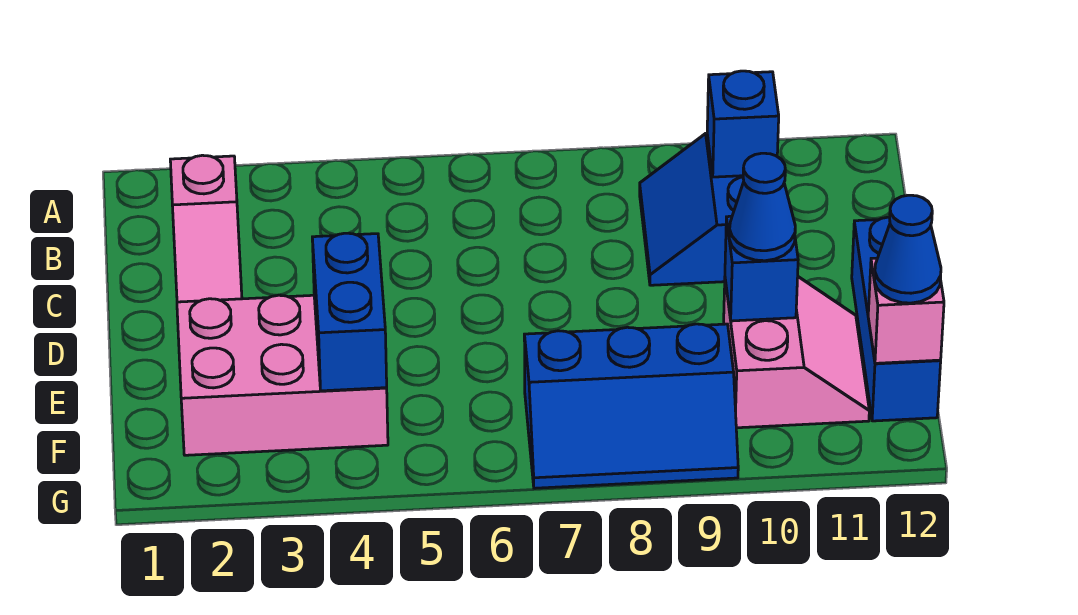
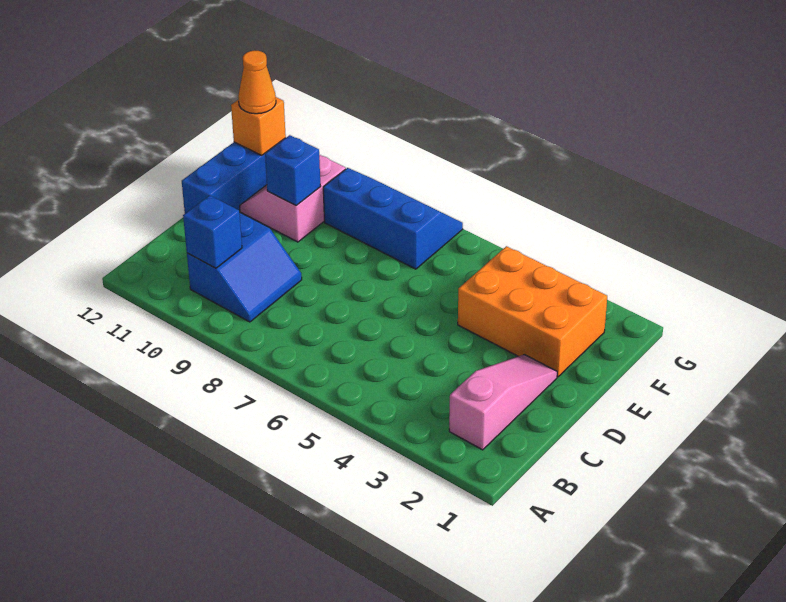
pink brick E2:F4 level 1 -> orange brick E2:F4 level 1
blue brick E4:F4 level 2 -> none
blue cone E10 level 3 -> none
pink brick F12 level 2 -> orange brick F12 level 2
blue cone F12 level 3 -> orange cone F12 level 3

